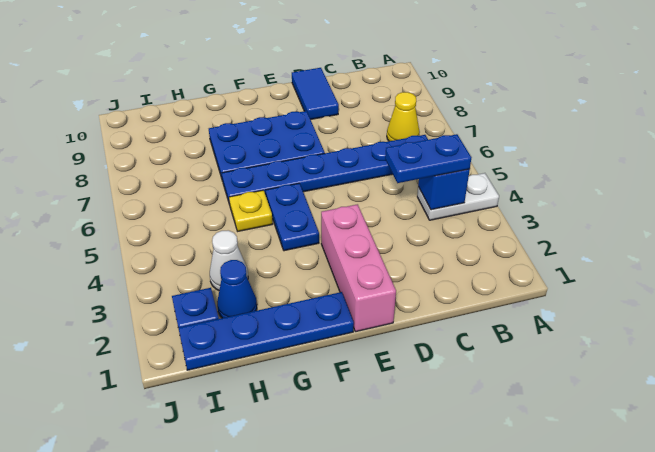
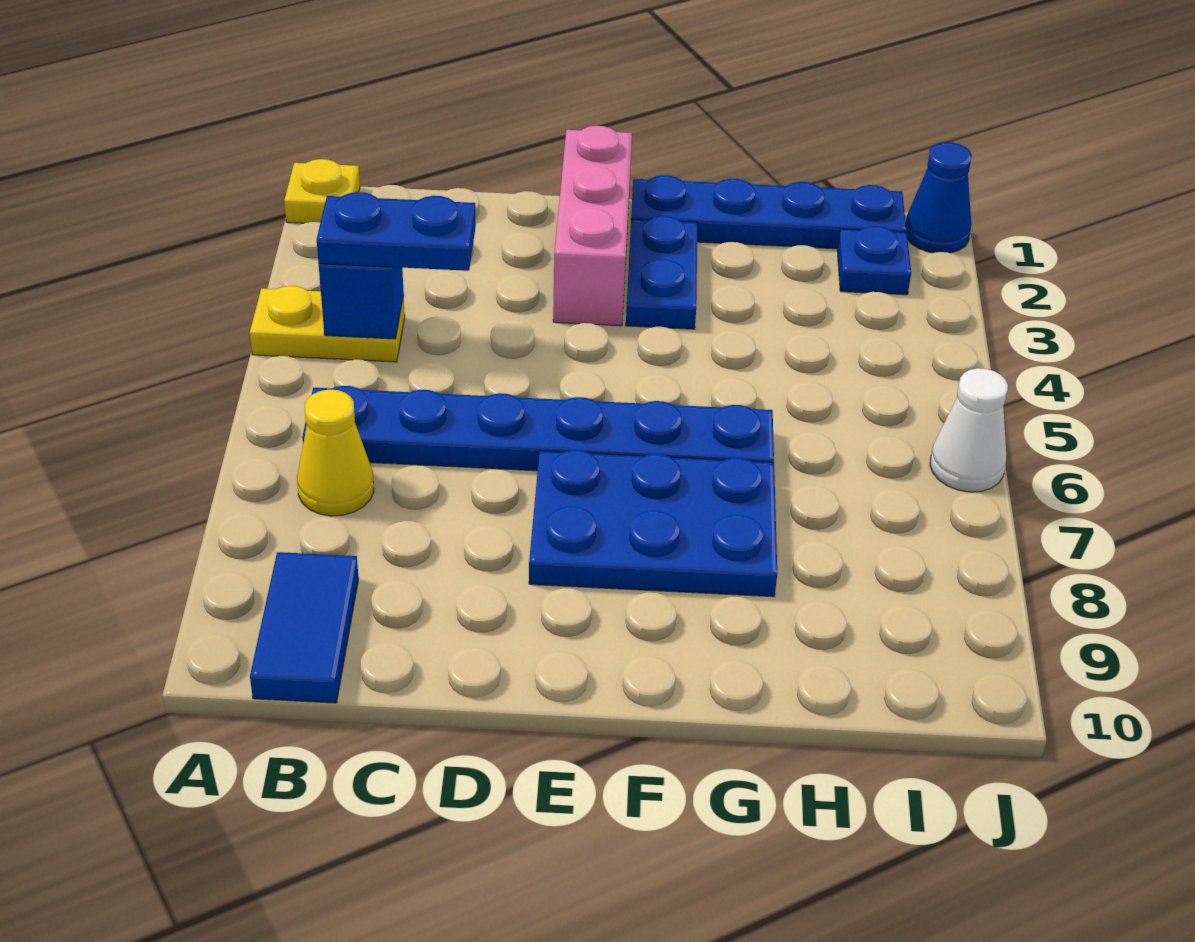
white plate A4:B4 level 1 -> yellow plate A4:B4 level 1
blue tile D9:D10 level 1 -> blue tile B9:B10 level 1
blue plate F4:F5 level 1 -> blue plate F2:F3 level 1
yellow plate G5 level 1 -> yellow plate A1 level 1
blue cone H2 level 1 -> blue cone J1 level 1
white cone H3 level 1 -> white cone J6 level 1

